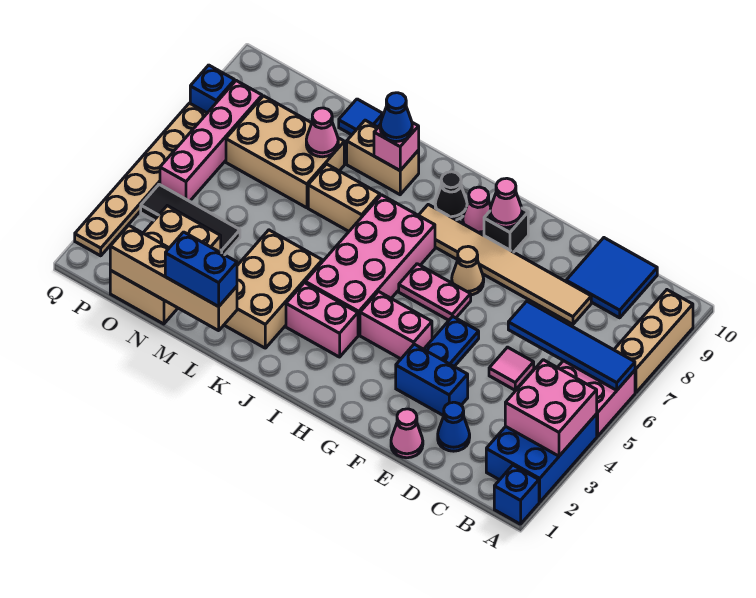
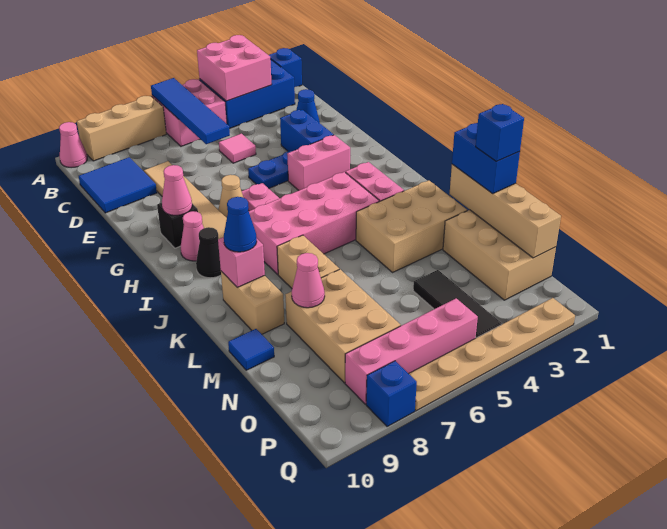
pink cone E1 level 1 -> pink cone A10 level 1
pink brick G4:H4 level 1 -> pink brick G3:G4 level 1
none -> blue brick M1 level 4
tan brick N1:O3 level 1 -> tan brick M1:O2 level 1

